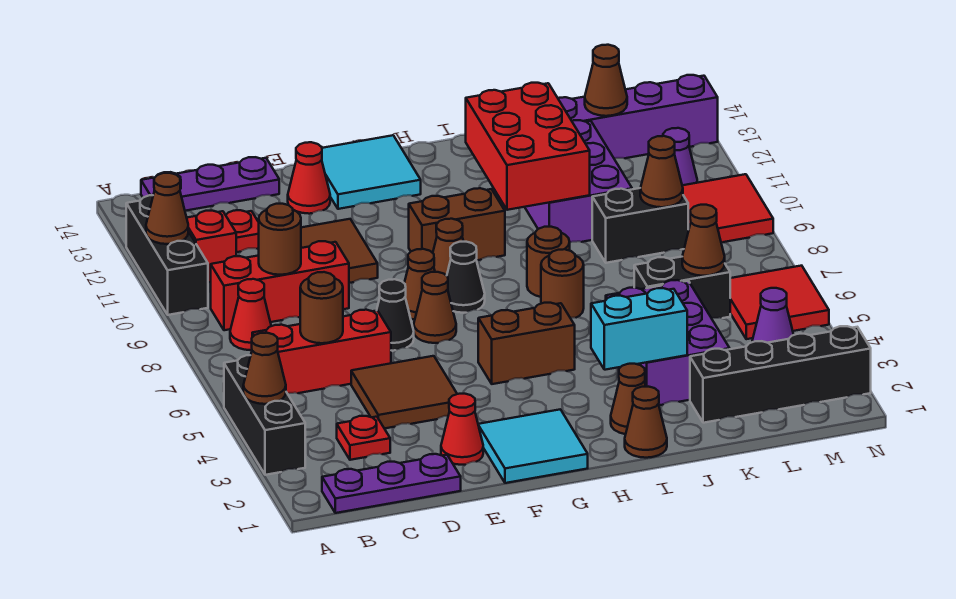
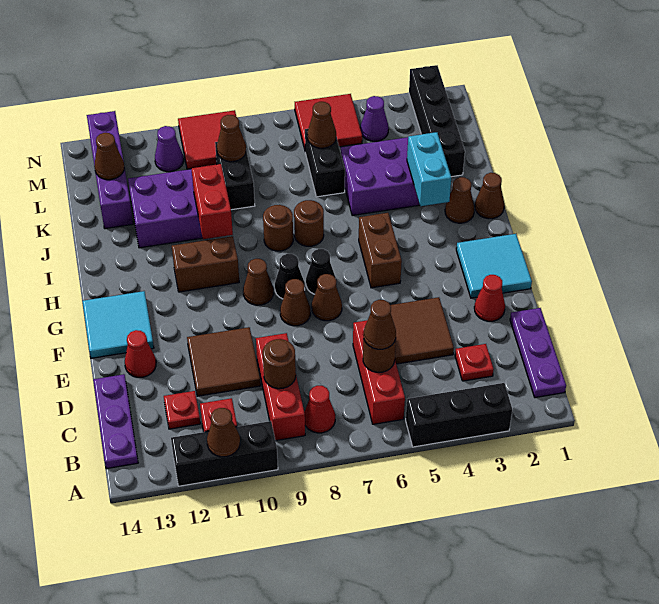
brown cone A4 level 2 -> brown cone C6 level 3
black cone E7 level 1 -> black cone G7 level 1
brown brick G10:H10 level 1 -> brown brick H10:H11 level 1
red brick I10:J12 level 2 -> red brick I10:J10 level 2

